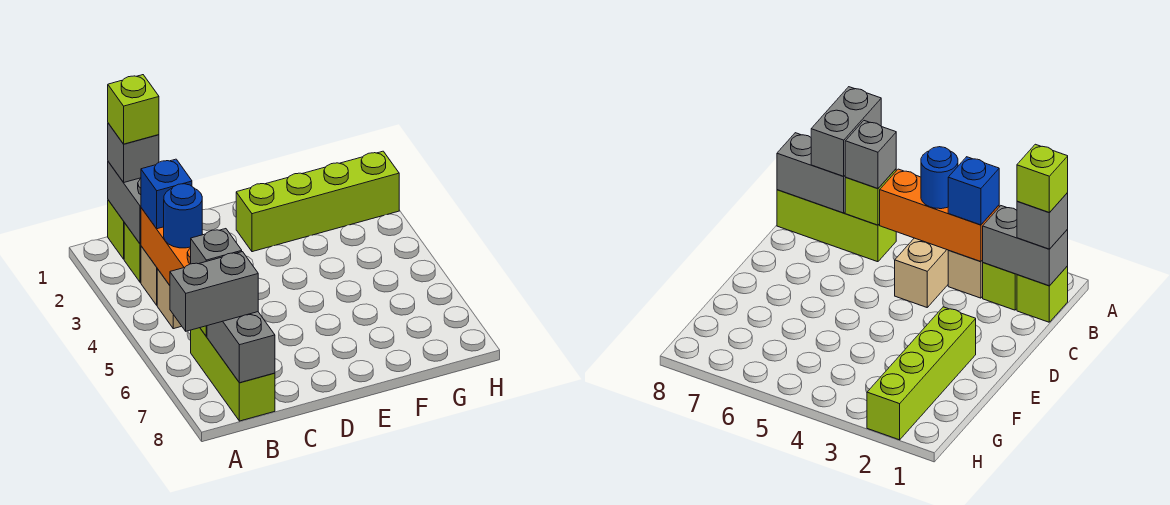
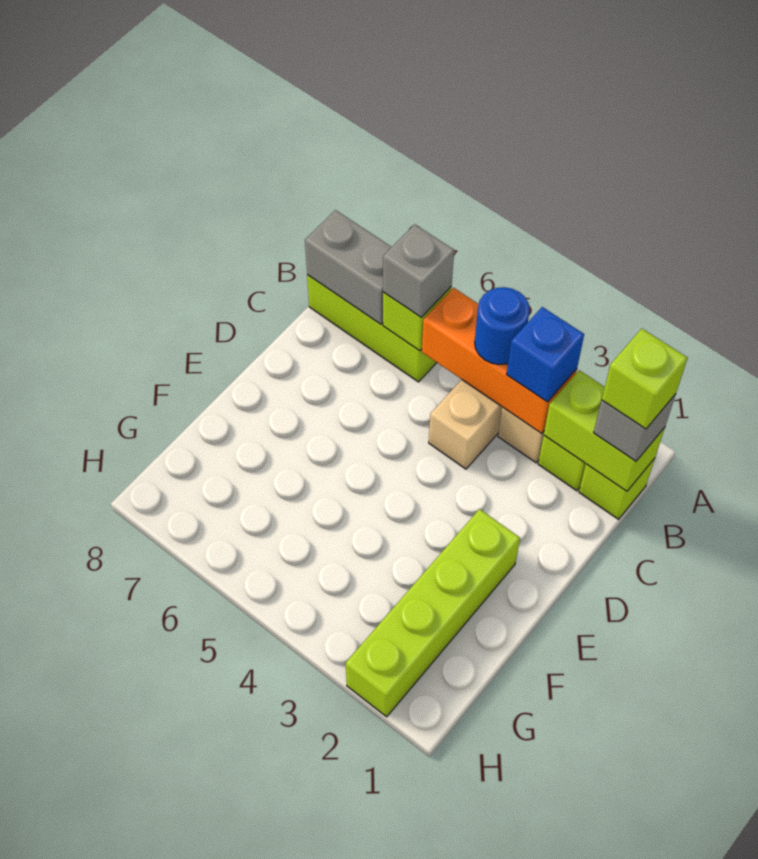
grey brick A7:B7 level 3 -> none
grey brick B1:B2 level 2 -> lime brick B1:B2 level 2

